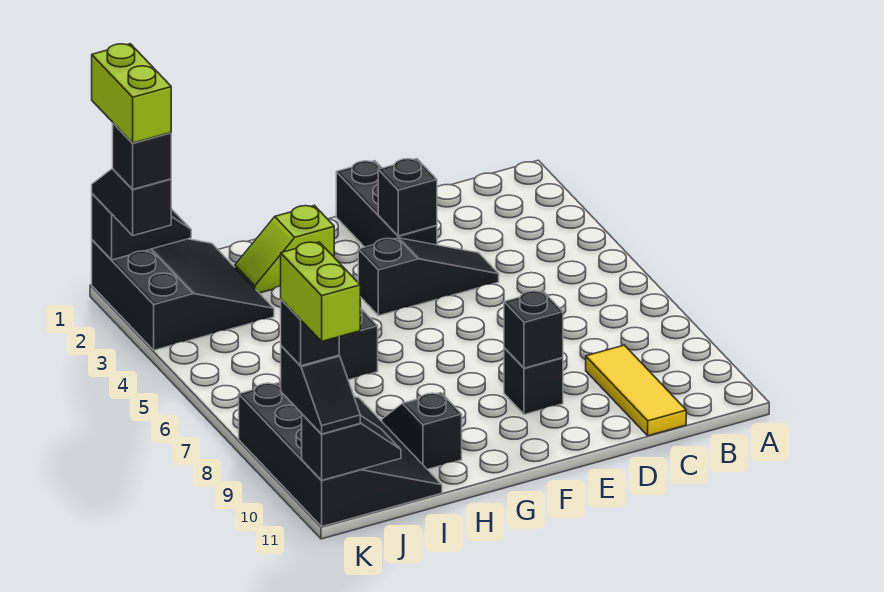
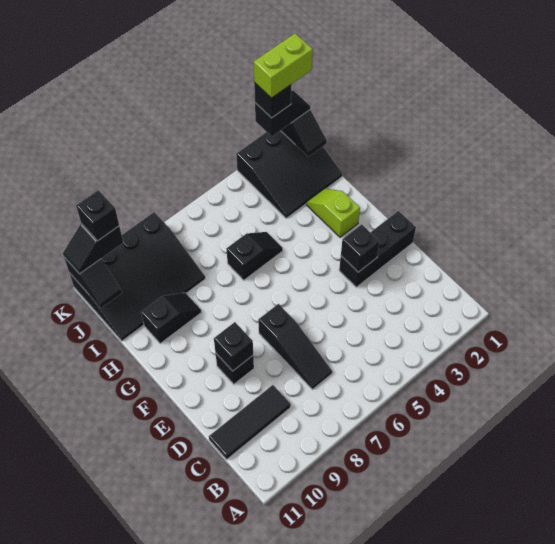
yellow tile C9:C11 level 1 -> black tile C9:C11 level 1
black slope D4:F4 level 1 top F -> black slope C7:E7 level 1 top E
lime brick K10:K11 level 5 -> none

